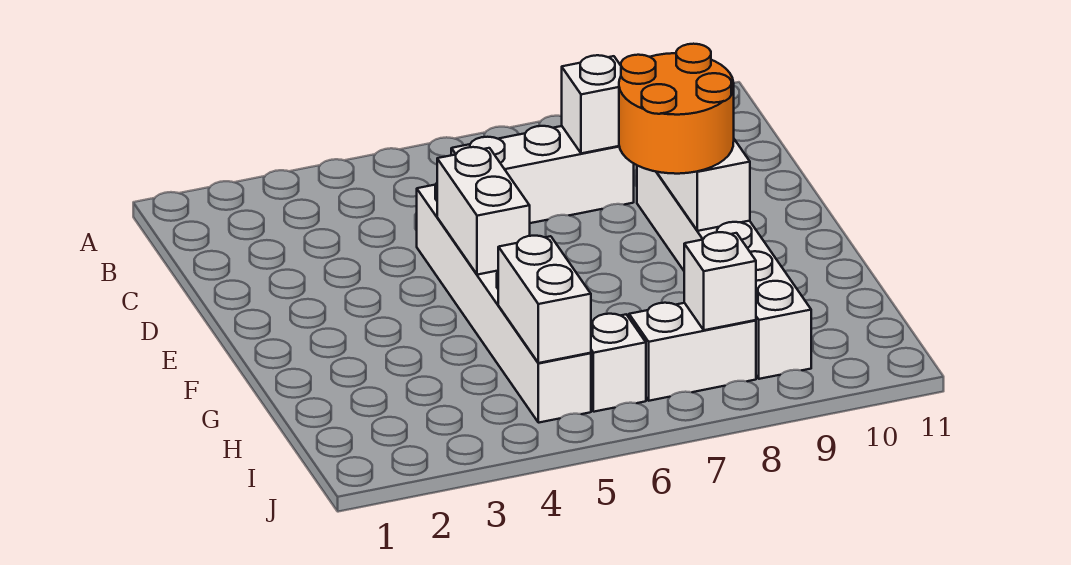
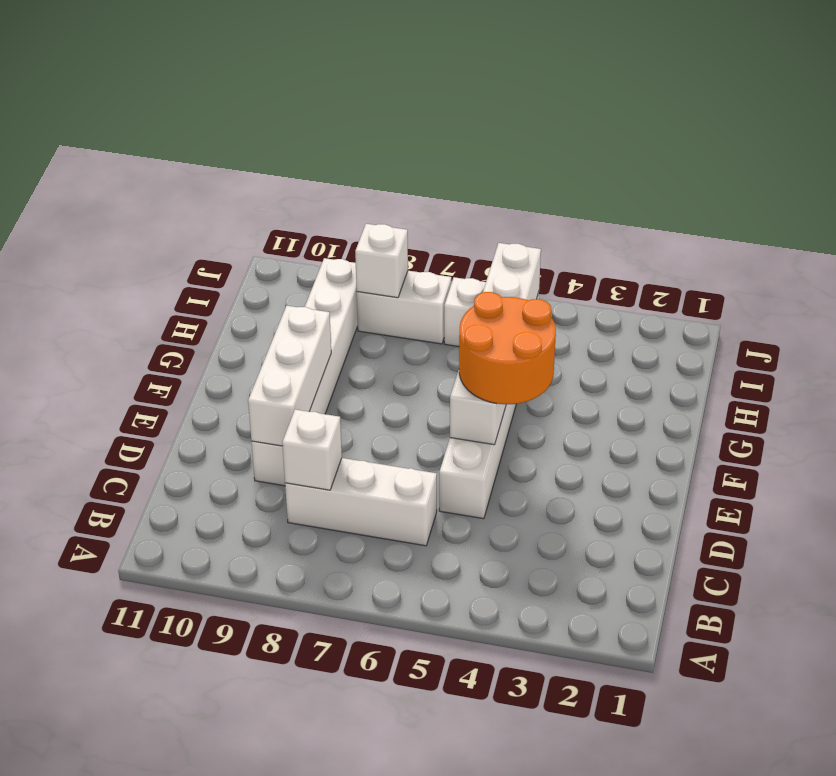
orange round brick E8:F9 level 3 -> orange round brick E4:F5 level 3

